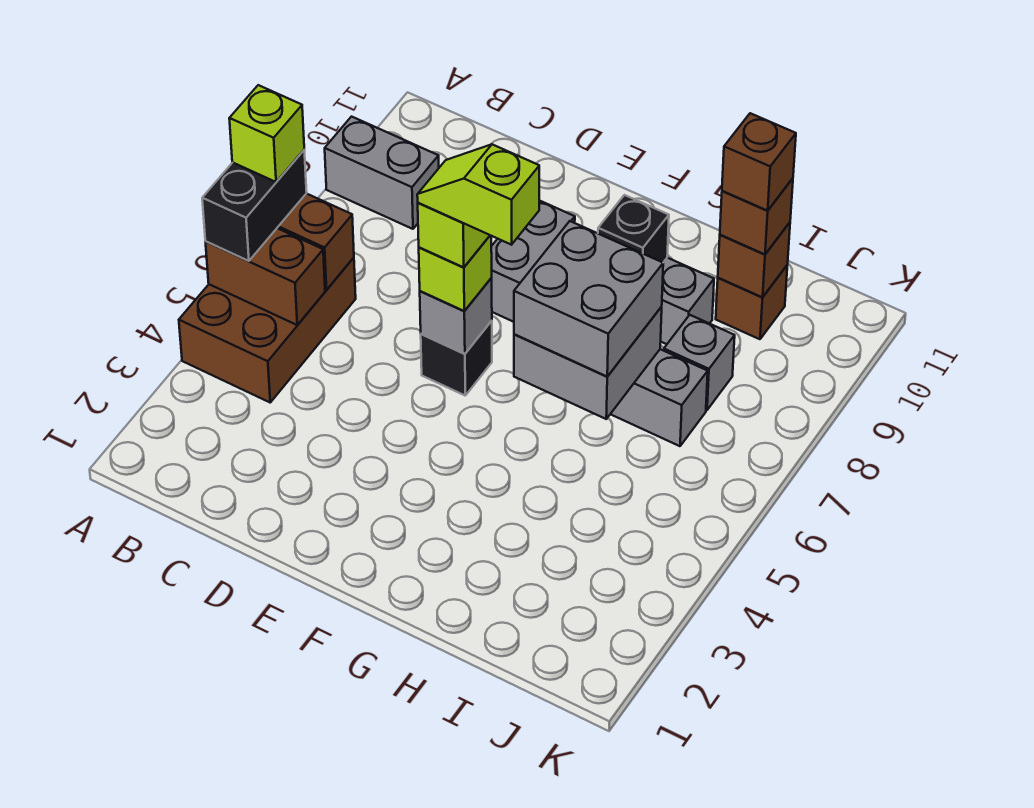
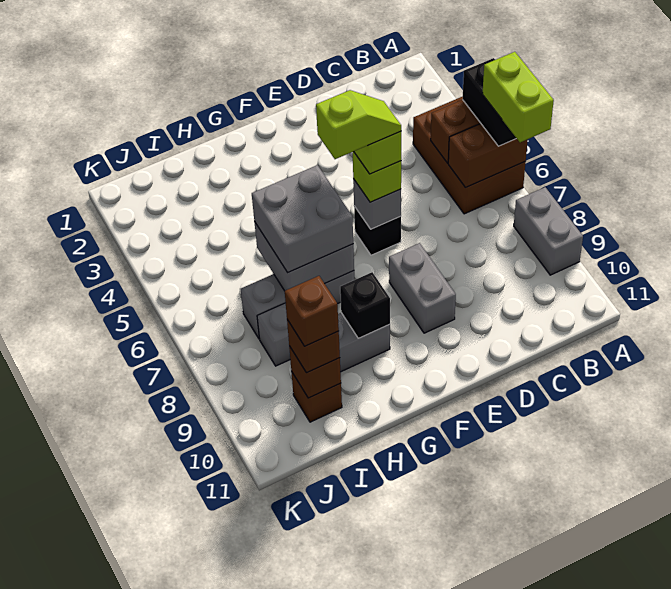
lime brick A6 level 4 -> lime brick A6:A7 level 4
grey brick A9:B9 level 1 -> grey brick A8:A9 level 1

